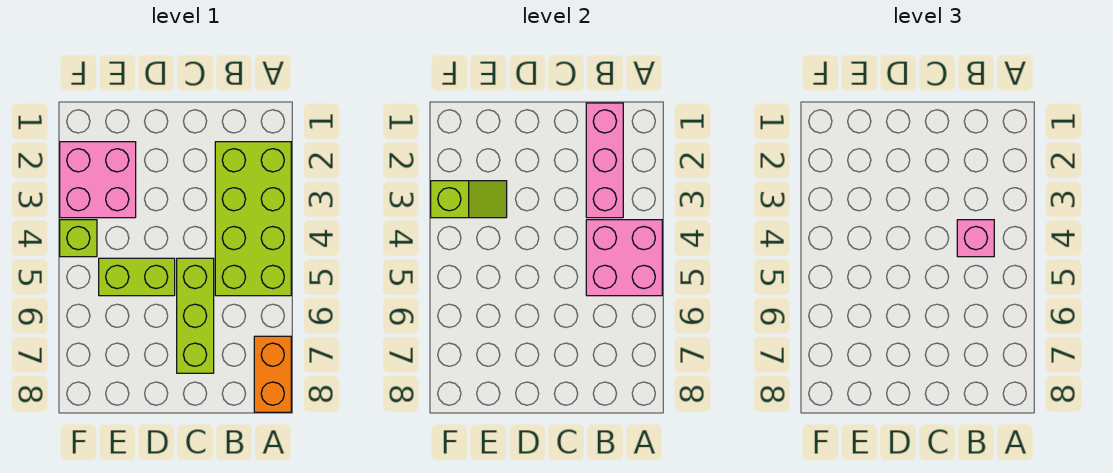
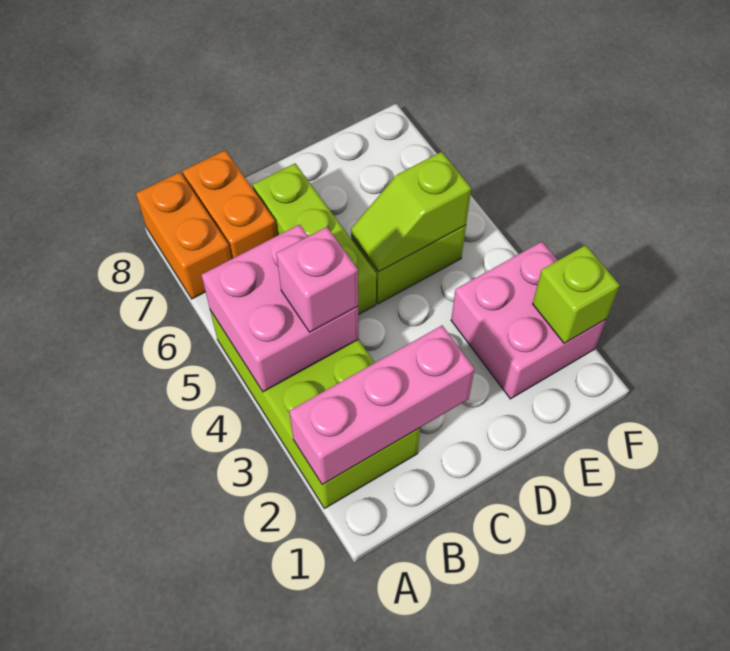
pink brick B1:B3 level 2 -> pink brick A2:C2 level 2
none -> orange brick B7:B8 level 1
lime slope E3:F3 level 2 top F -> lime slope D5:E5 level 2 top E
lime brick F4 level 1 -> lime brick F2 level 2

